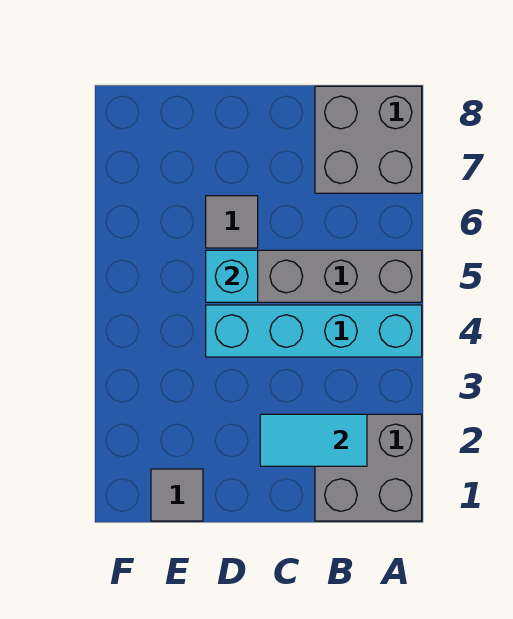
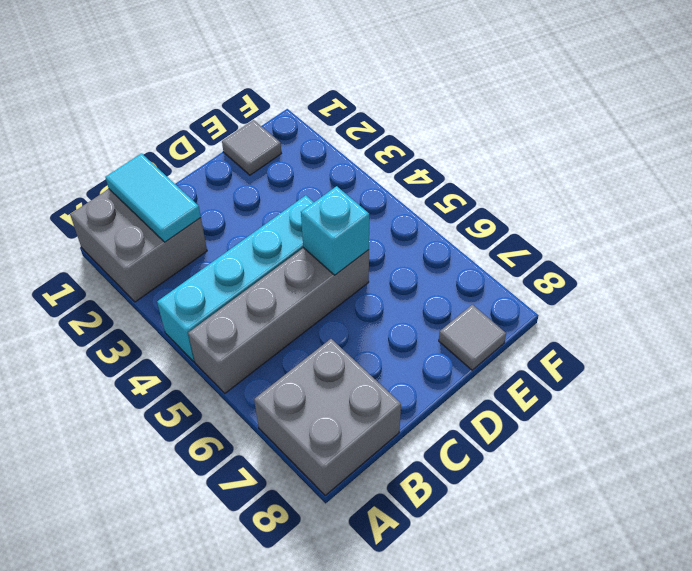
cyan tile B2:C2 level 2 -> cyan tile B1:B2 level 2
grey tile D6 level 1 -> grey tile E8 level 1

